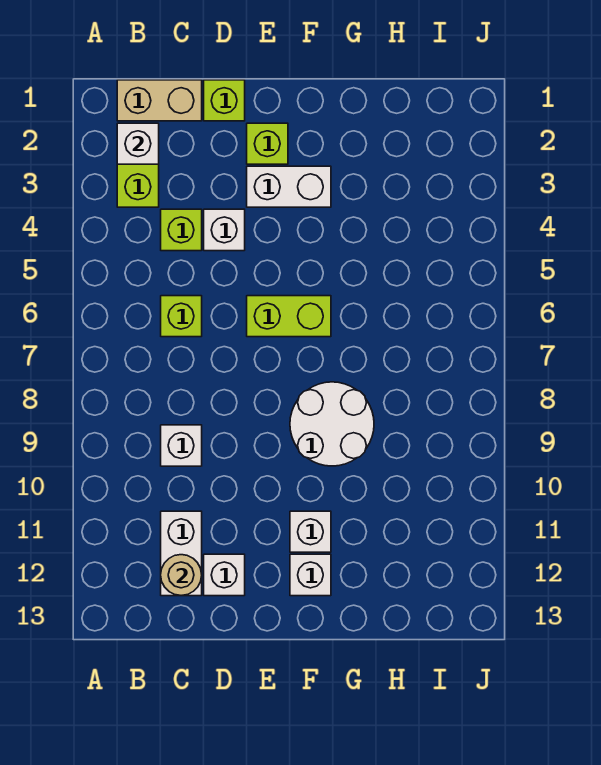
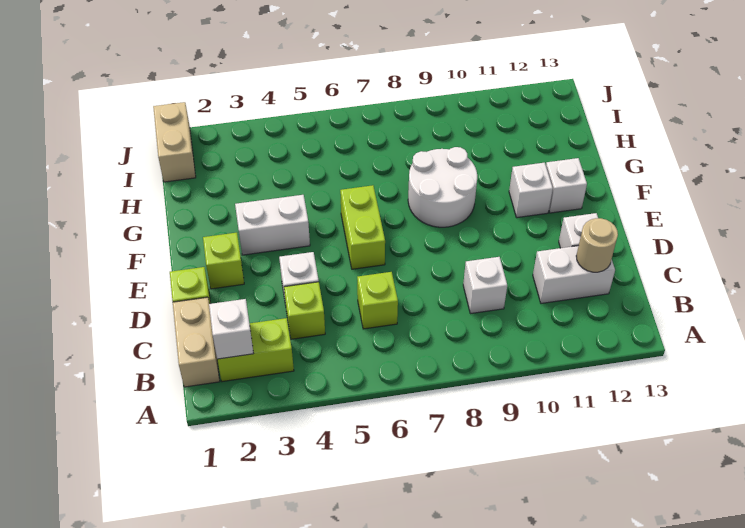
white brick E3:F3 level 1 -> white brick F3:F4 level 1
none -> tan brick I1:J1 level 1

